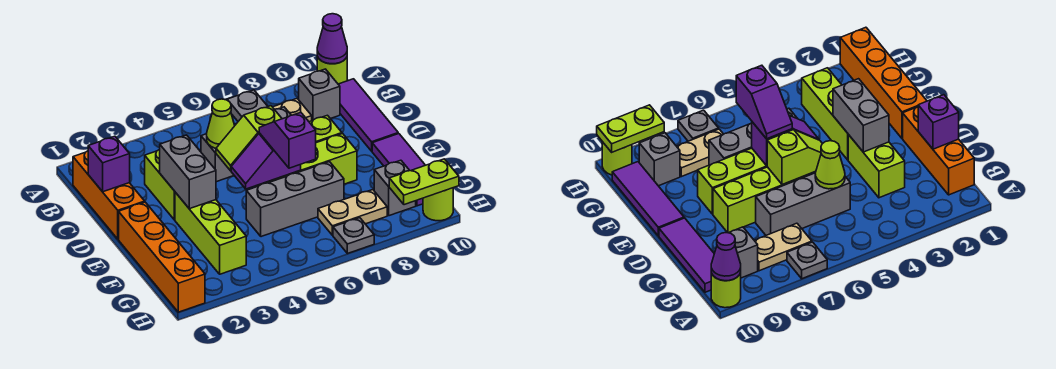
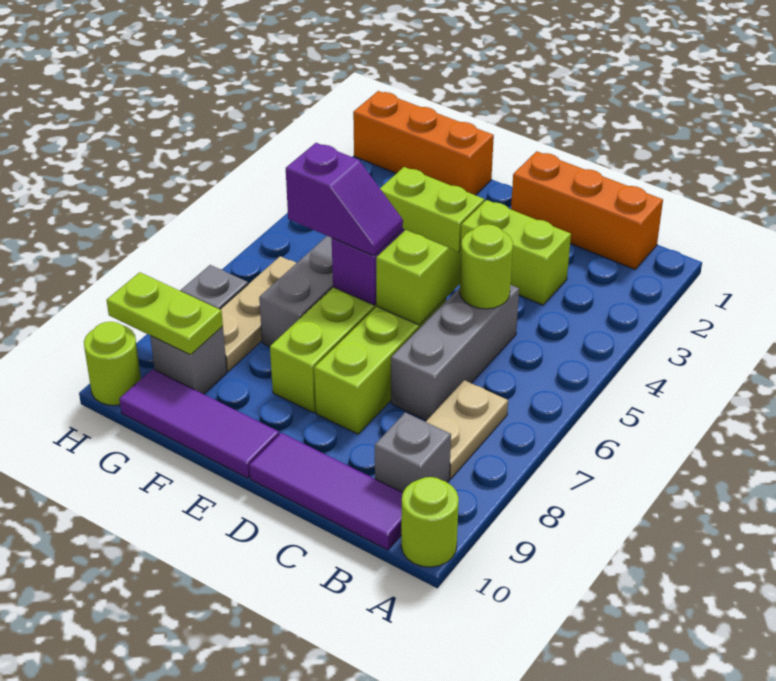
grey plate A7 level 1 -> none
purple cone A10 level 2 -> none
purple brick C1 level 2 -> none
lime cone C5 level 2 -> lime round brick C5 level 2
grey brick D3:E3 level 2 -> none
orange brick E1:H1 level 1 -> orange brick F1:H1 level 1
lime brick E3:G3 level 1 -> lime brick E3:F3 level 1
tan plate G7:G8 level 1 -> tan plate G6:G8 level 1
lime plate H9:H10 level 2 -> lime plate G9:H9 level 2

